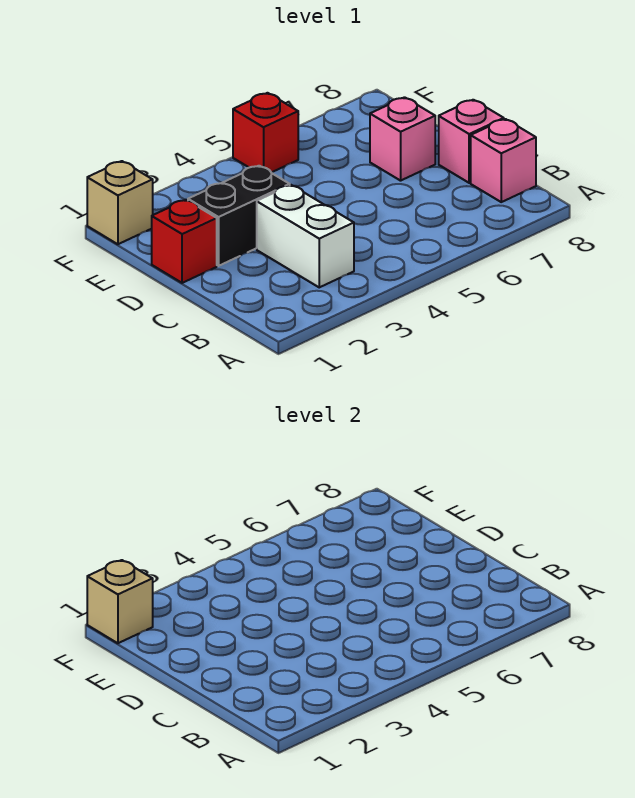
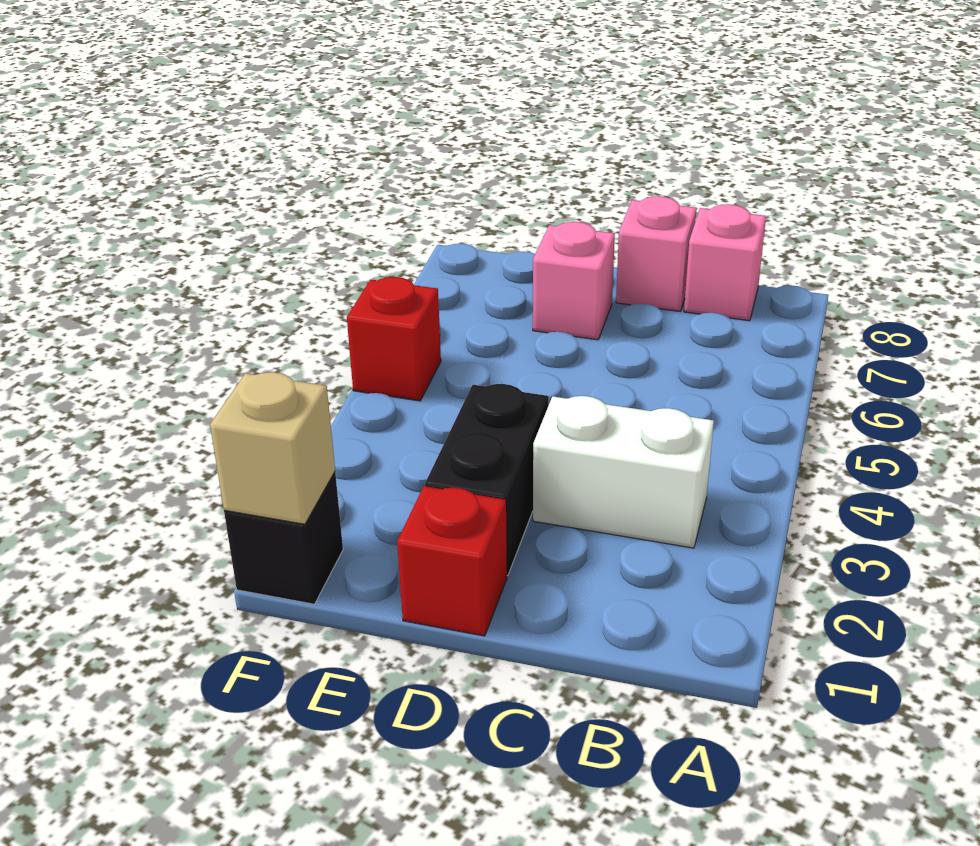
tan brick F1 level 1 -> black brick F1 level 1

